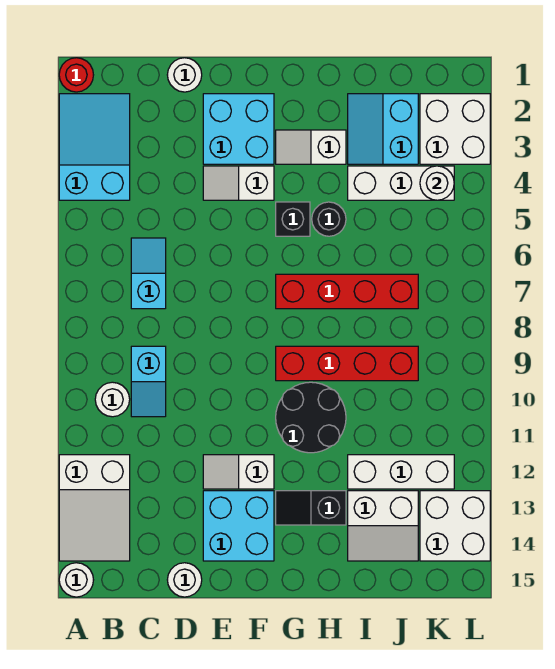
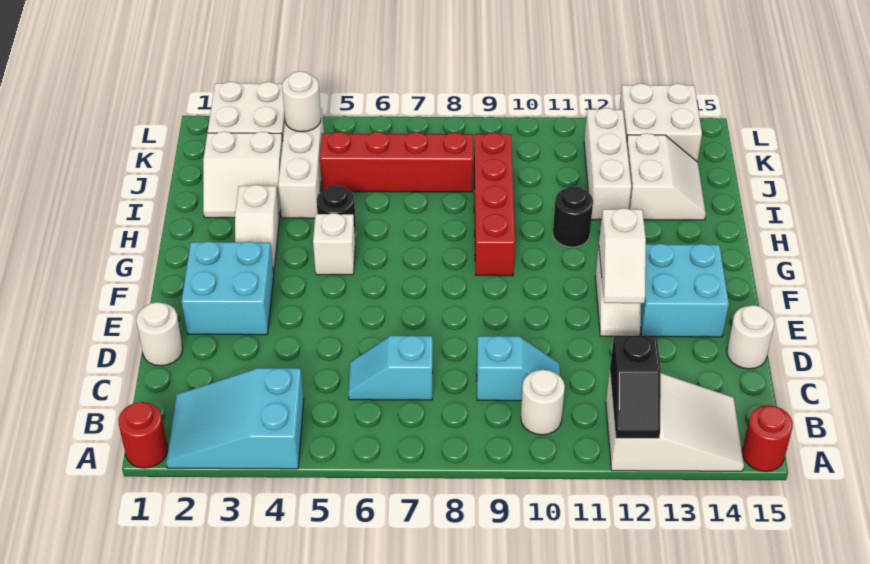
white round brick A15 level 1 -> red round brick A15 level 1
white slope E4:F4 level 1 top F -> white slope E12:F12 level 2 top F
black brick G5 level 1 -> white brick G5 level 1
red brick G7:J7 level 1 -> red brick J5:J8 level 1
black round brick G10:H11 level 1 -> black round brick H11 level 1
black slope G13:H13 level 1 top H -> black slope A12:B12 level 2 top B
cyan slope I2:J3 level 1 top J -> white slope I2:J3 level 1 top J

